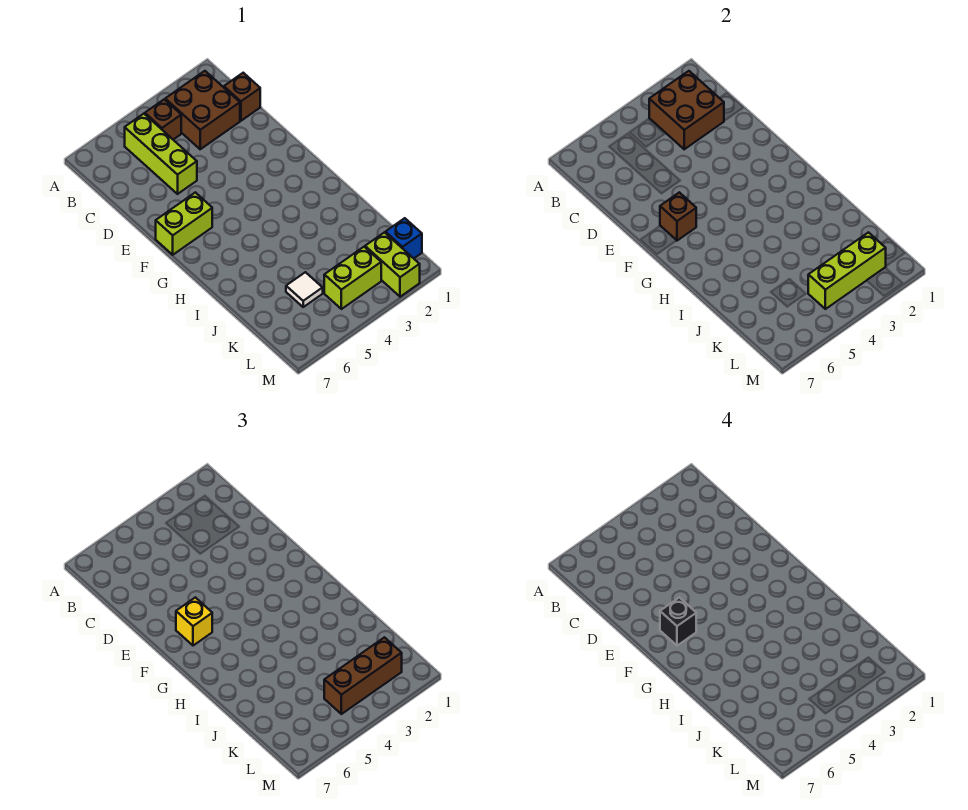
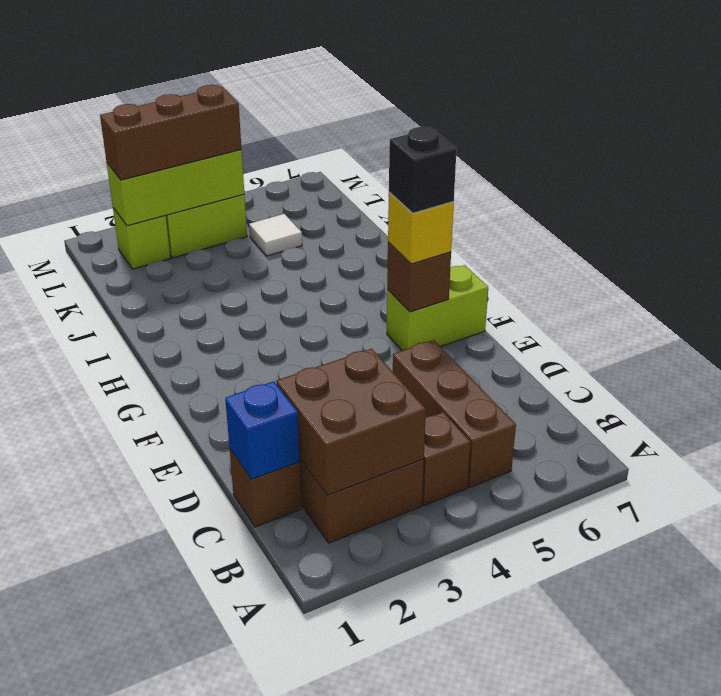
lime brick B5:D5 level 1 -> brown brick B5:D5 level 1
blue brick L1 level 1 -> blue brick C1 level 2
lime brick L2:M2 level 1 -> lime brick L2 level 1

